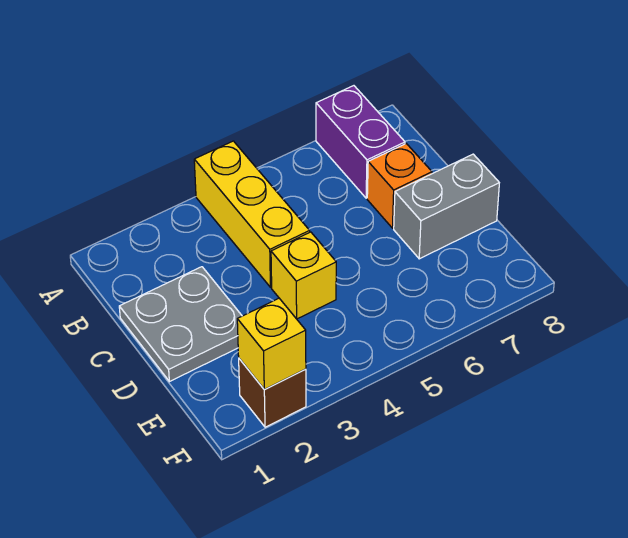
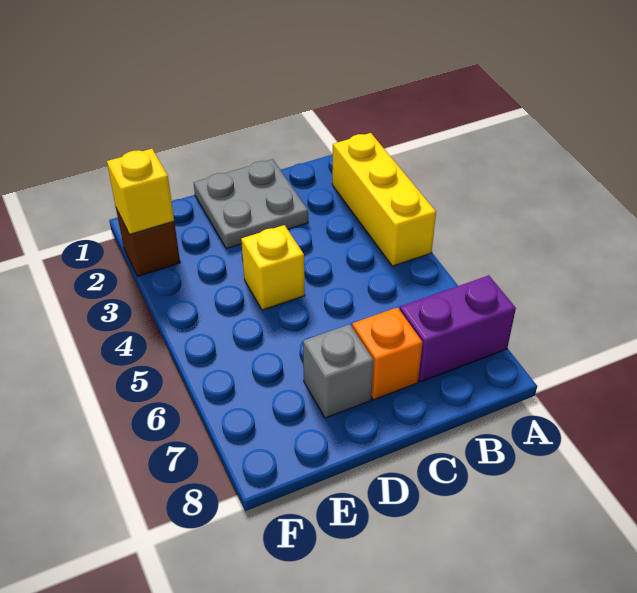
yellow brick A4:C4 level 1 -> yellow brick A2:A4 level 1
grey brick D7:D8 level 1 -> grey brick D7 level 1

